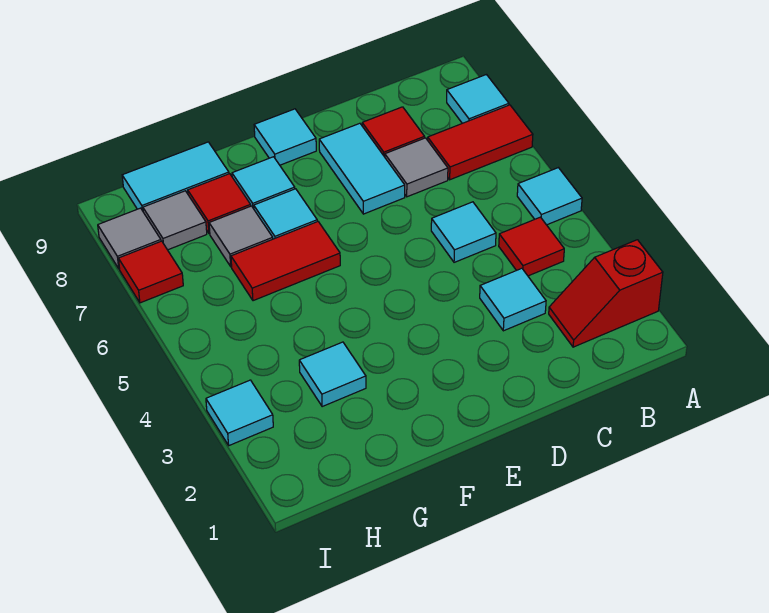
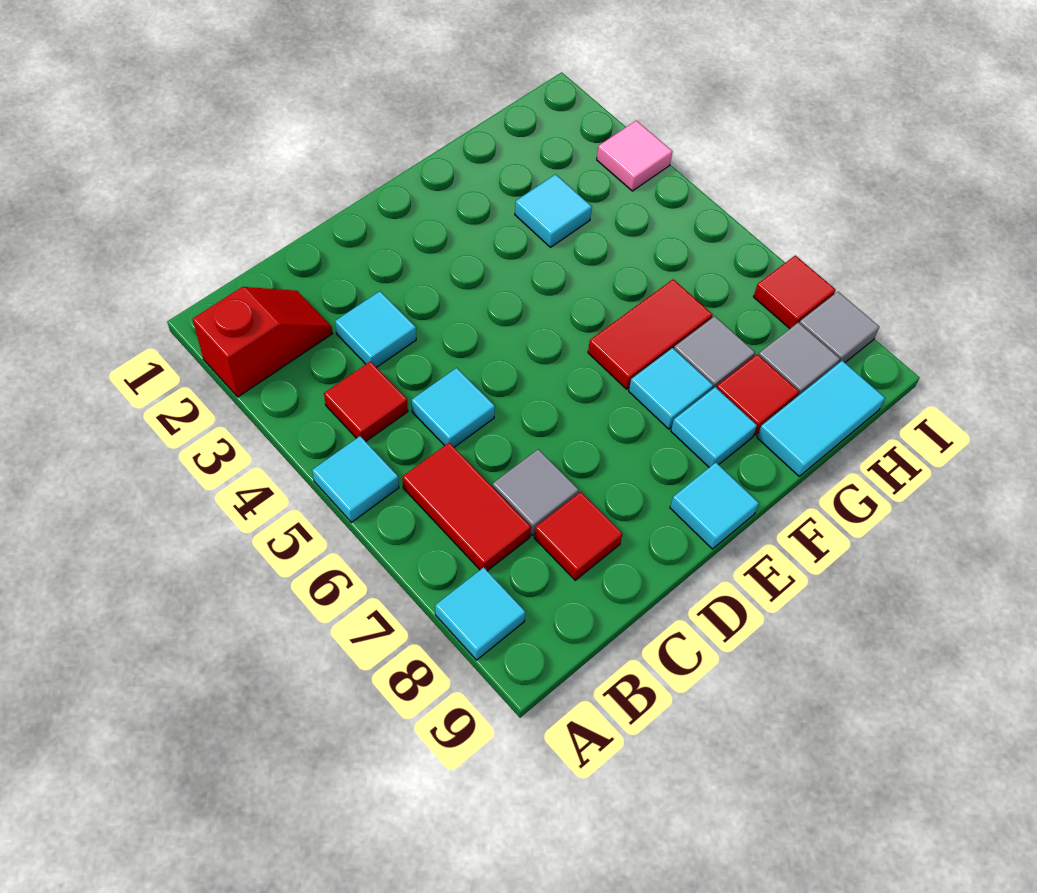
red tile A7:B7 level 1 -> red tile B6:B7 level 1
cyan tile D7:D8 level 1 -> none
cyan tile I3 level 1 -> pink tile I3 level 1

